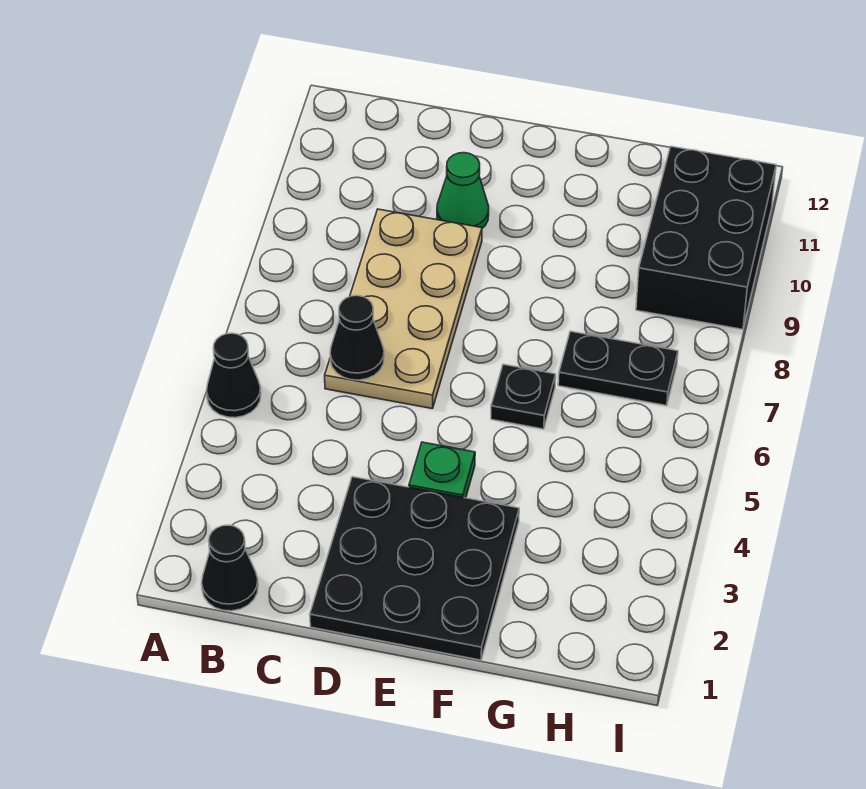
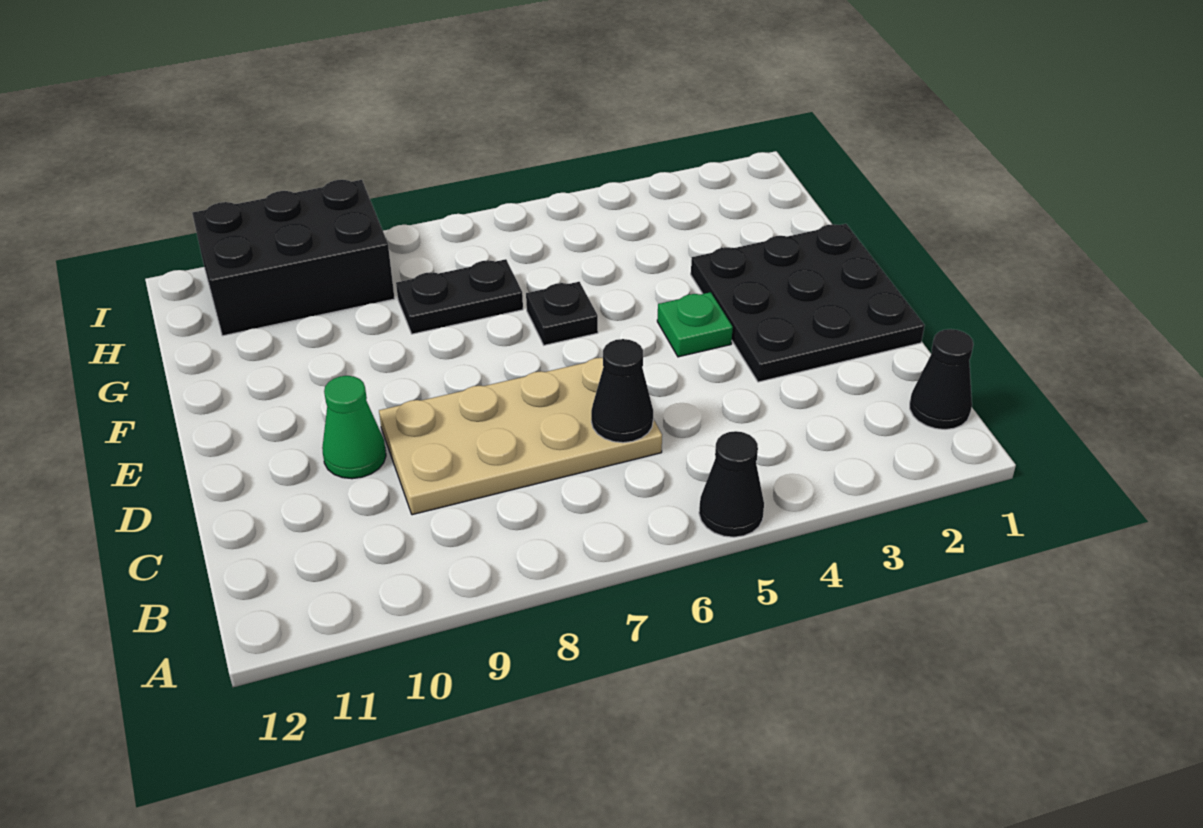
black plate G7:H7 level 1 -> black plate G7:G8 level 1

